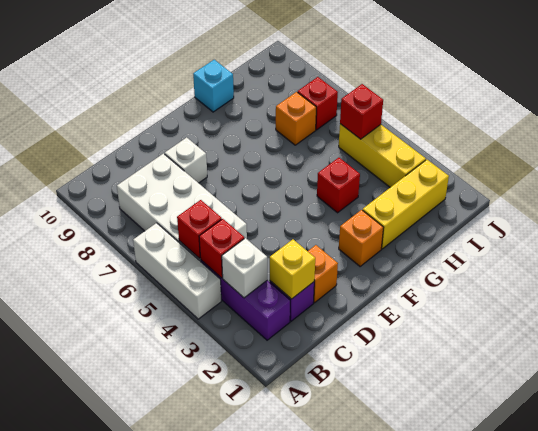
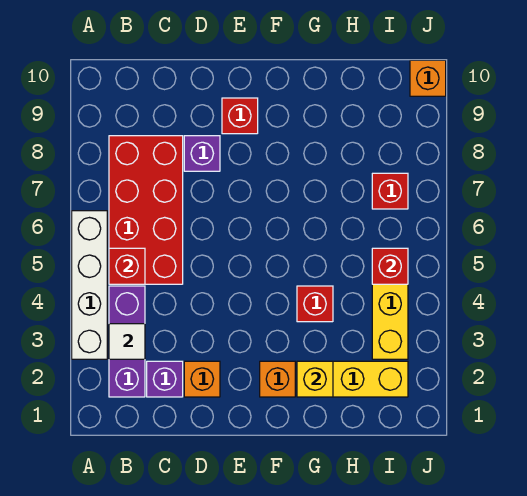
white brick A4:A6 level 1 -> white brick A3:A6 level 1
white brick B3 level 2 -> white tile B3 level 2
red brick B4 level 2 -> red brick E9 level 1
white brick B5:C8 level 1 -> red brick B5:C8 level 1
yellow brick C2 level 2 -> yellow brick G2 level 2
white brick D8 level 1 -> purple brick D8 level 1
cyan brick G10 level 1 -> none
orange brick H7 level 1 -> orange brick J10 level 1

